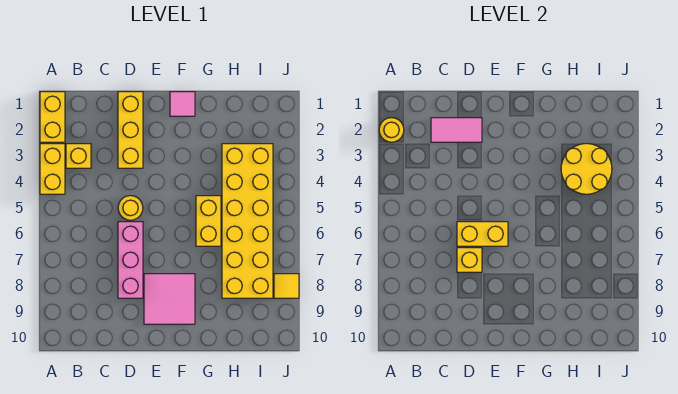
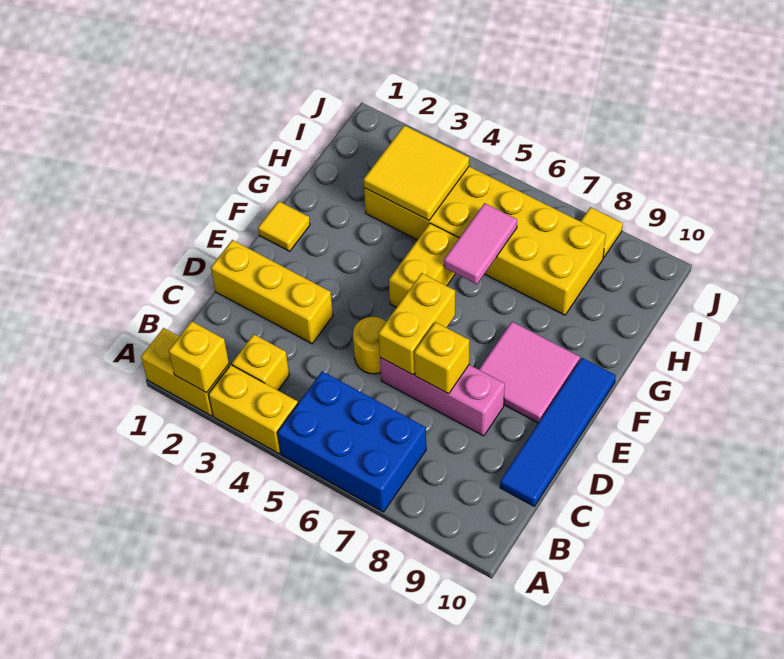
yellow round brick A2 level 2 -> yellow brick A2 level 2
none -> blue brick A5:B7 level 1
pink tile C2:D2 level 2 -> pink tile G6:H6 level 2
none -> blue tile C10:F10 level 1
pink tile F1 level 1 -> yellow tile F1 level 1
yellow brick G5:G6 level 1 -> yellow brick F5:G5 level 1
yellow round brick H3:I4 level 2 -> yellow tile H3:I4 level 2

